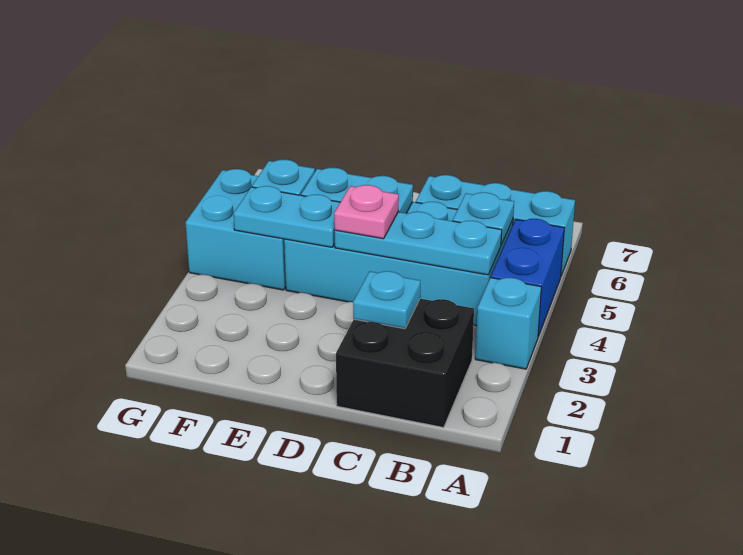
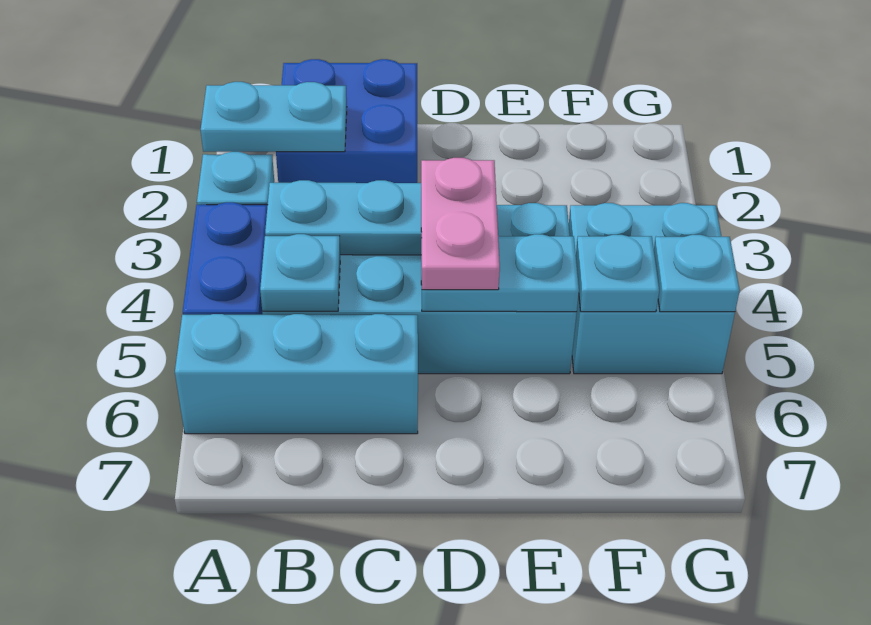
black brick B1:C2 level 1 -> blue brick B1:C2 level 1
cyan plate C2 level 2 -> cyan plate G5 level 2
pink plate D4 level 3 -> pink plate D4:D5 level 3
cyan plate E4:F4 level 2 -> cyan plate A2:B2 level 2

